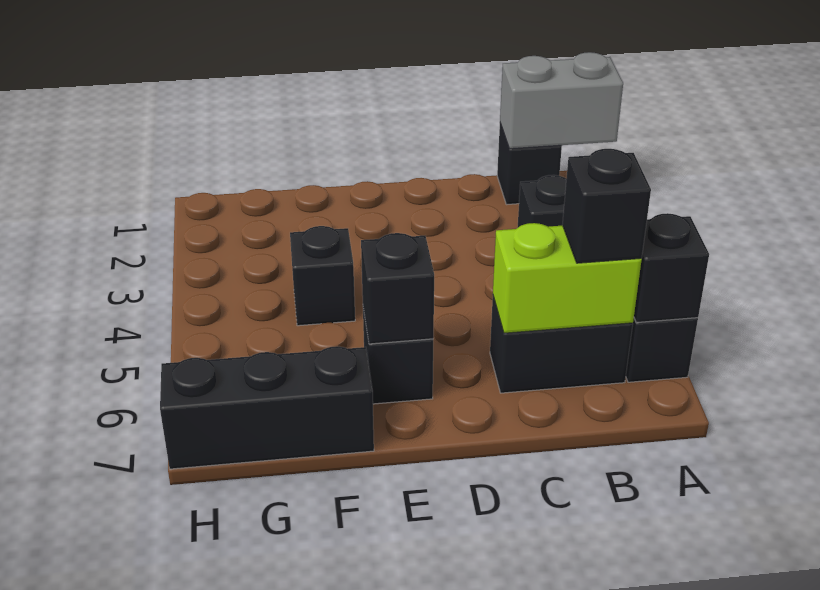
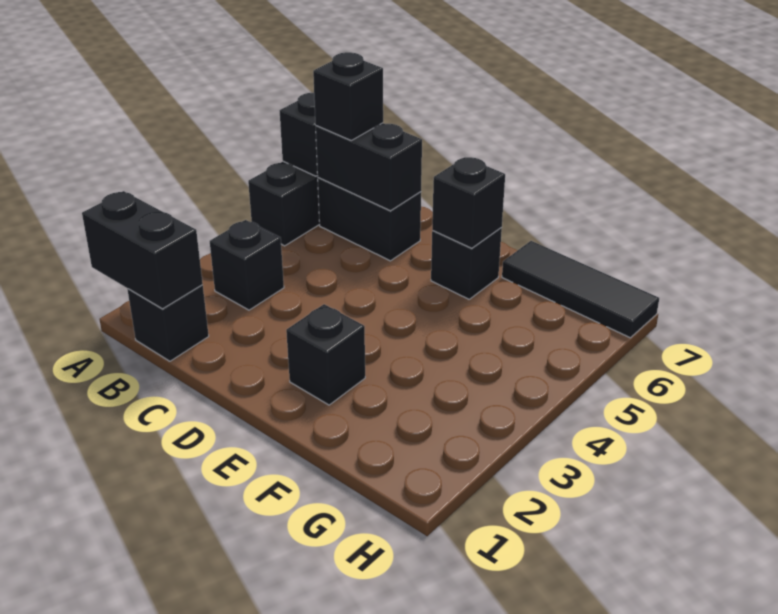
grey brick A1:B1 level 2 -> black brick A1:B1 level 2
lime brick B6:C6 level 2 -> black brick B6:C6 level 2
black brick F4 level 1 -> black brick E2 level 1
black brick F7:H7 level 1 -> black tile F7:H7 level 1

